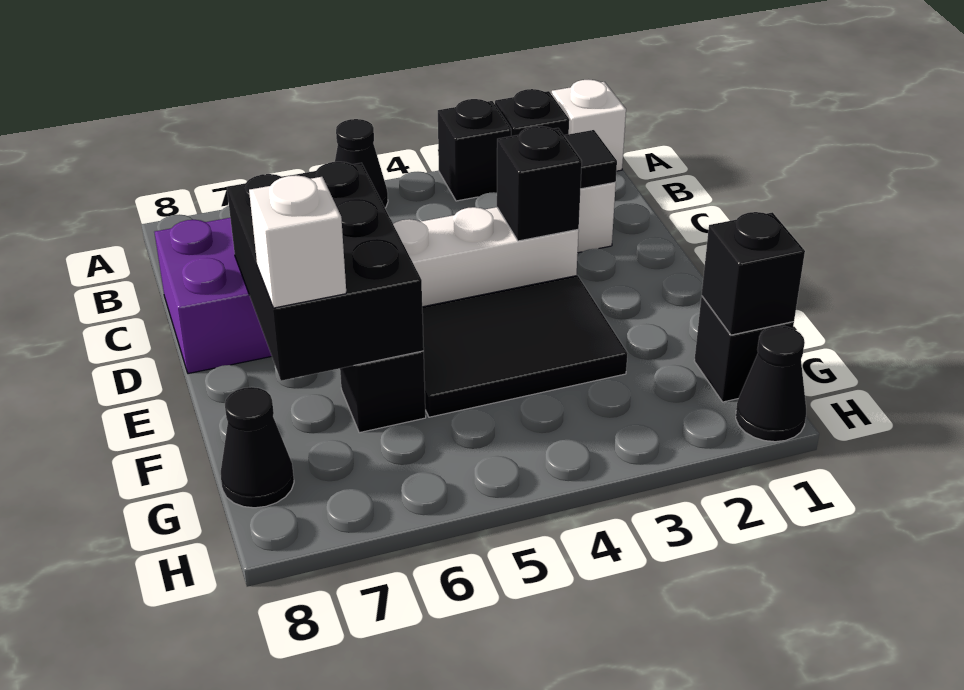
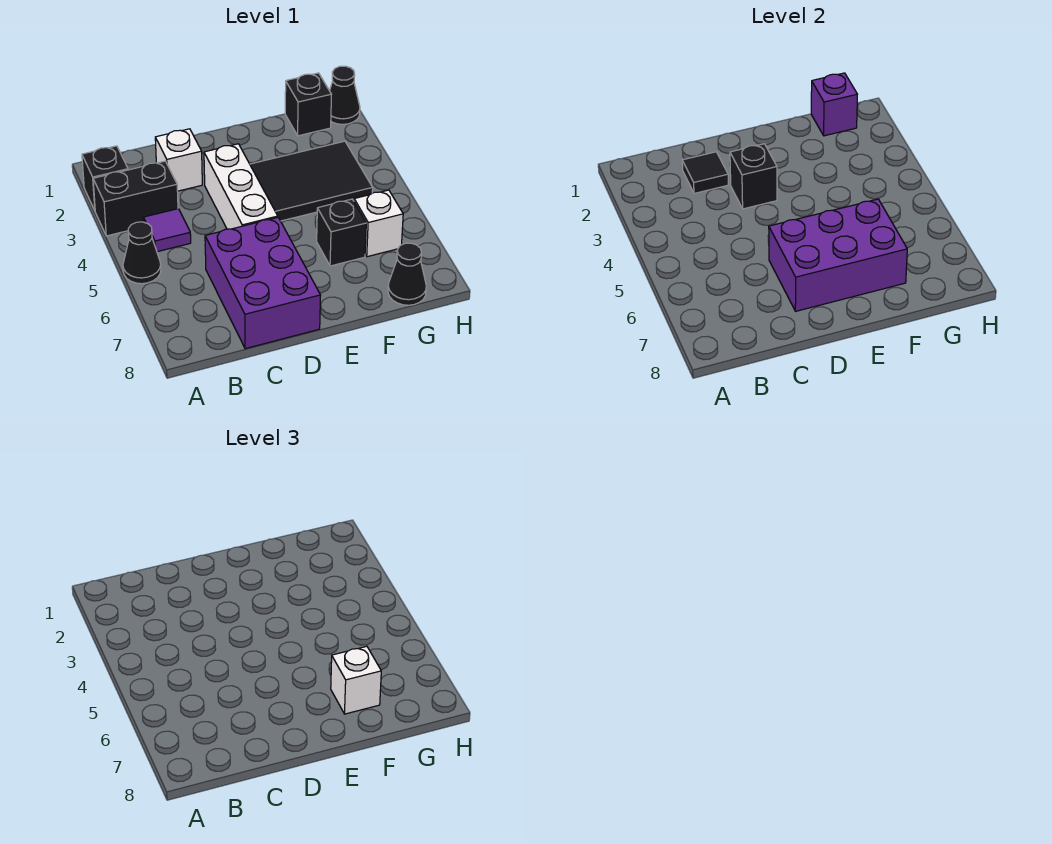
white brick A1 level 1 -> white brick G6 level 1
black brick A3 level 1 -> black brick A3:B3 level 1
none -> purple tile B4 level 1
black brick D6:F7 level 2 -> purple brick D6:F7 level 2
black tile E3:F5 level 1 -> black tile E3:G4 level 1
black brick G1 level 2 -> purple brick G1 level 2

